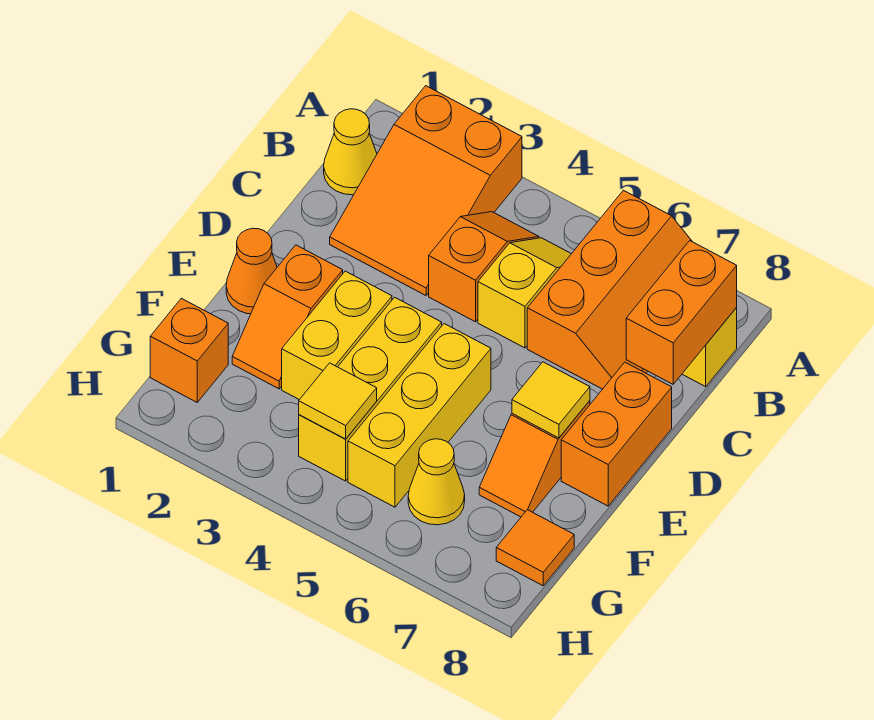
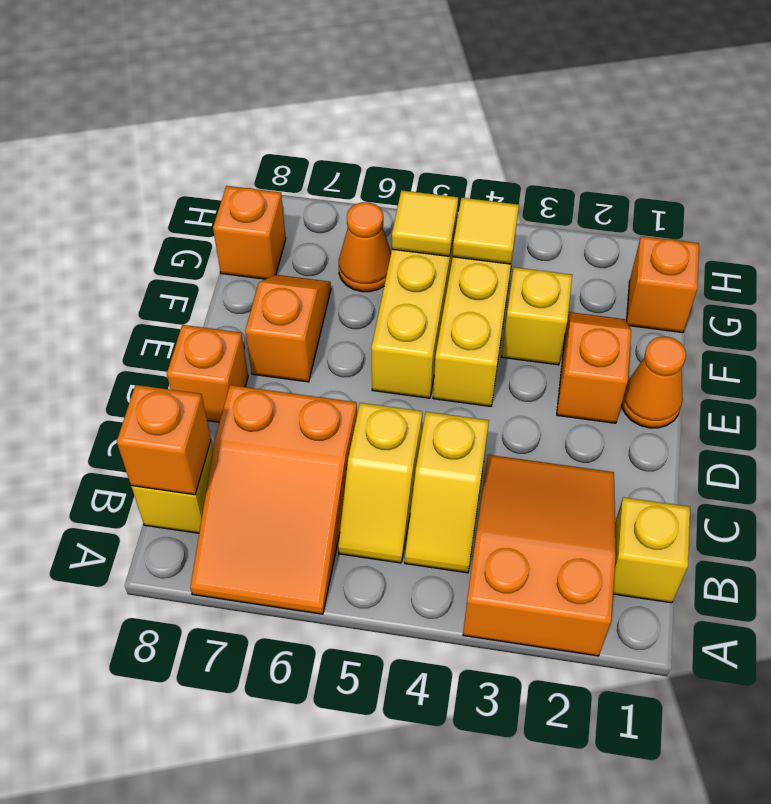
orange slope A6:C7 level 1 top 6 -> orange slope A6:C7 level 1 top C
yellow cone B1 level 1 -> yellow brick B1 level 1
orange slope B4:C4 level 1 top C -> yellow slope B4:C4 level 1 top C
orange brick B8:C8 level 2 -> orange brick B8 level 2
orange brick D8:E8 level 1 -> orange brick D8 level 1
yellow brick E3:F3 level 1 -> yellow brick F3 level 1
yellow tile E7 level 2 -> yellow tile G5 level 2
yellow cone G6 level 1 -> orange cone G6 level 1
orange tile G8 level 1 -> orange brick G8 level 1

